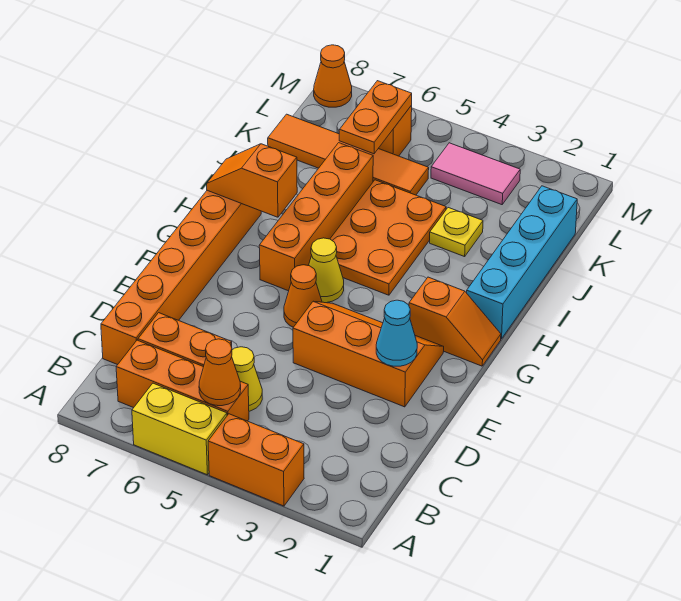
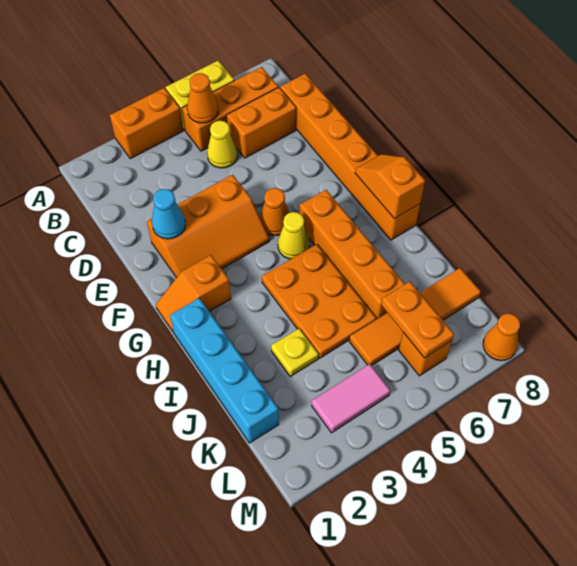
orange slope H7:H8 level 2 top 7 -> orange slope G8:H8 level 2 top H

